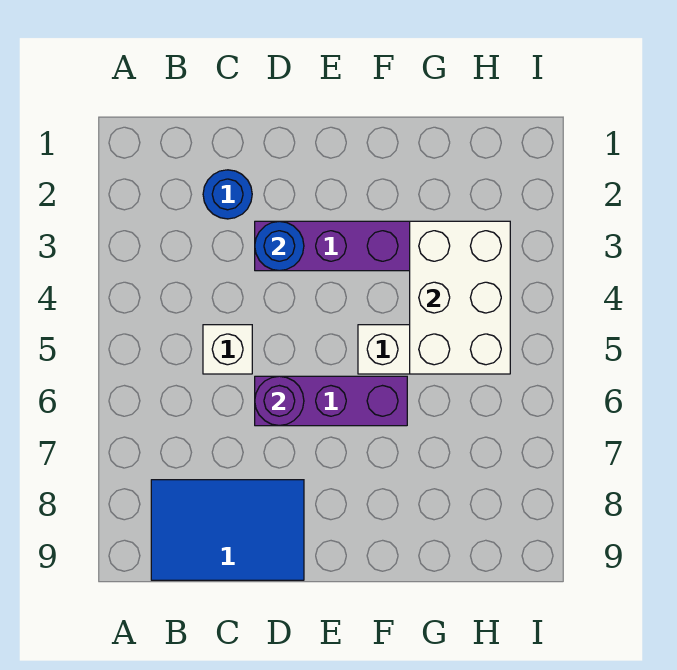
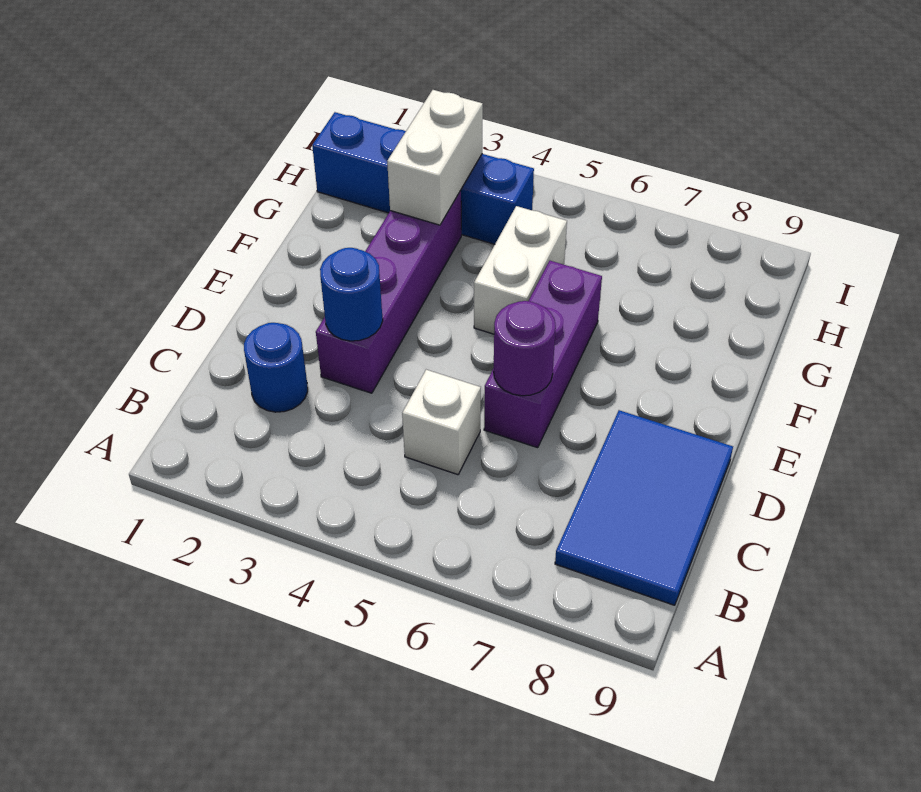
white brick G3:H5 level 2 -> white brick G3:H3 level 2
none -> blue brick H1:H4 level 1

